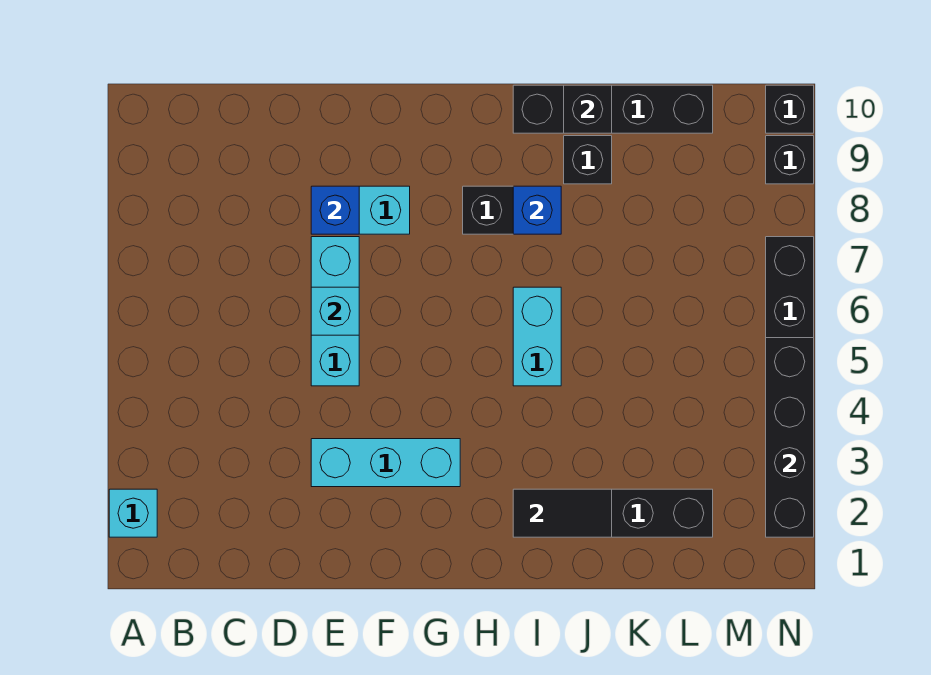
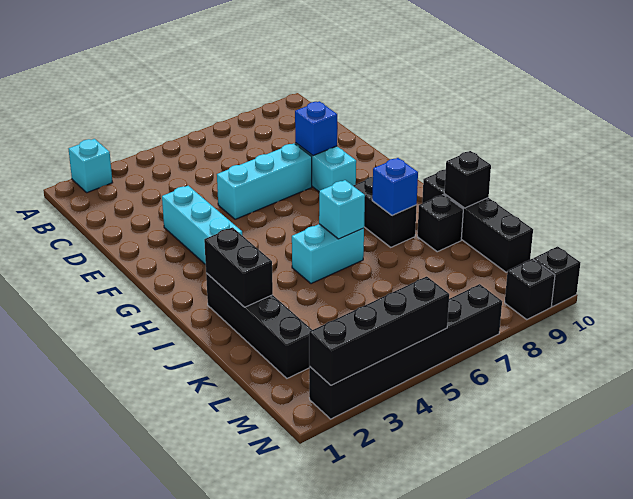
cyan brick E6 level 2 -> cyan brick I6 level 2
black tile I2:J2 level 2 -> black brick I2:J2 level 2

